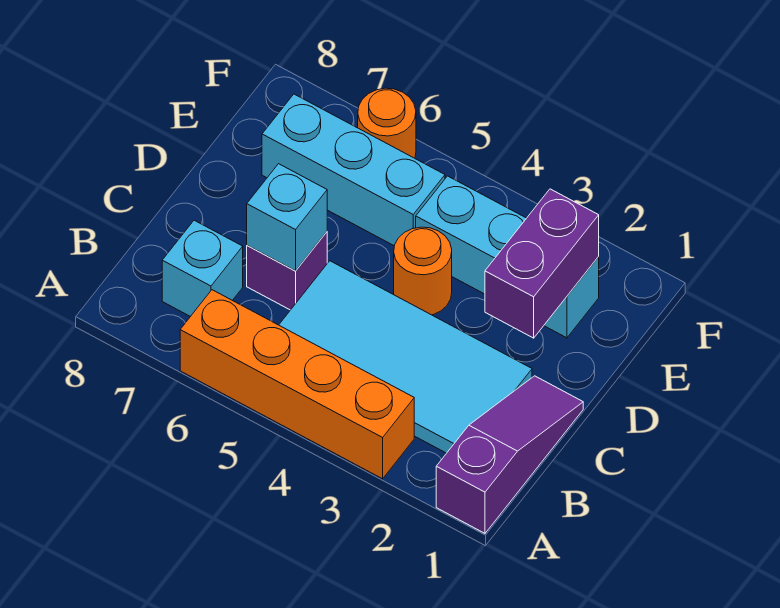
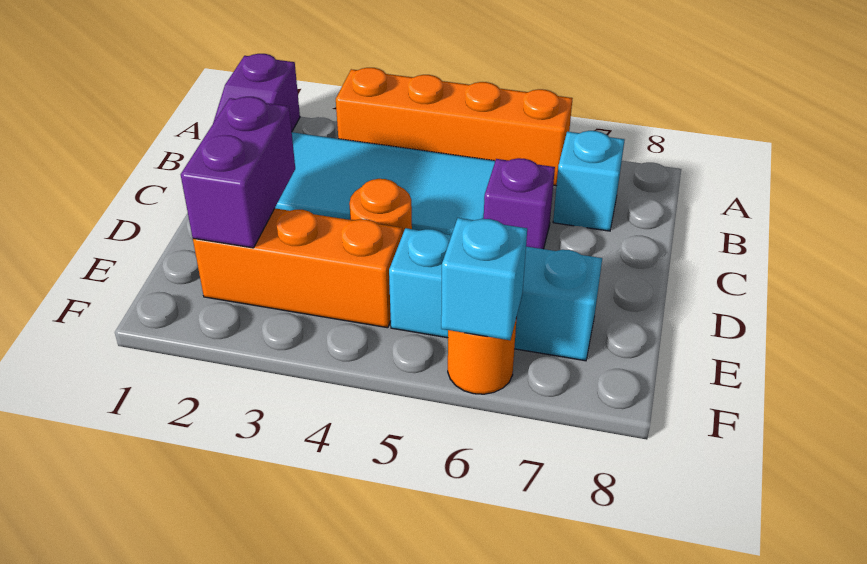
cyan brick C6 level 2 -> cyan brick F6 level 2
cyan brick E2:E4 level 1 -> orange brick E2:E4 level 1

